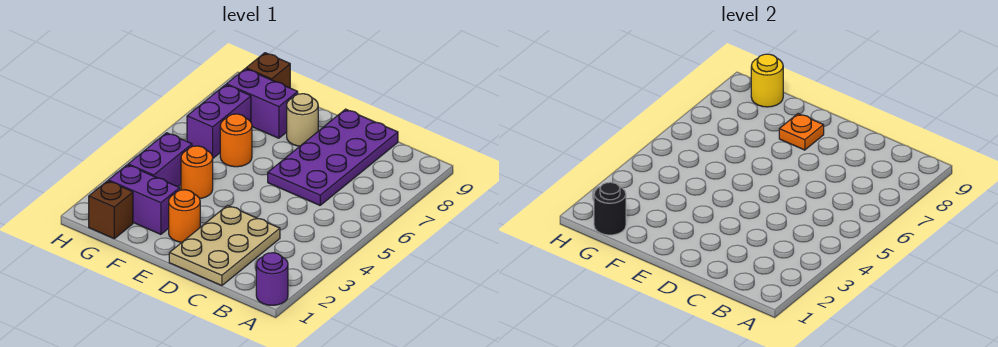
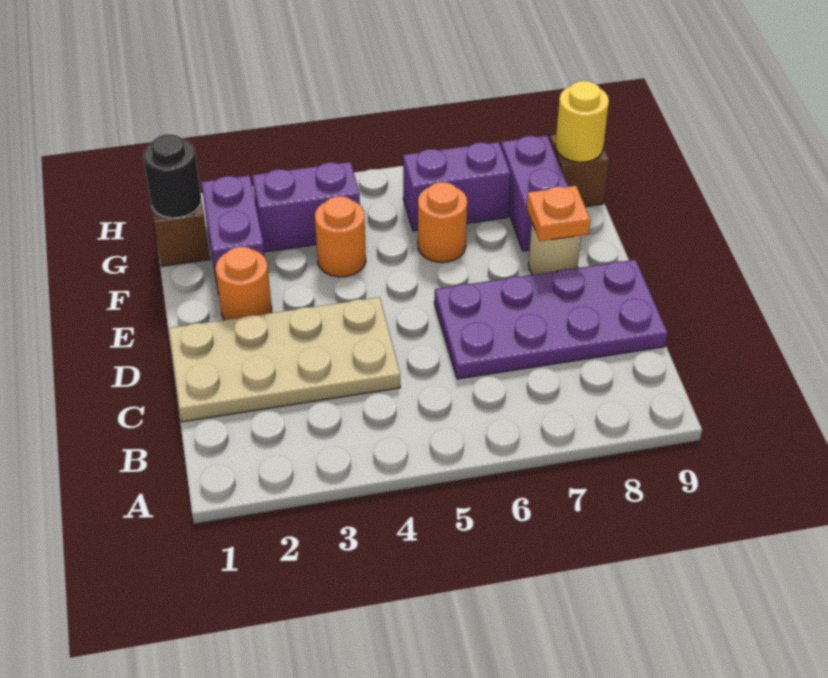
purple round brick A1 level 1 -> none
tan plate C1:D3 level 1 -> tan plate C1:D4 level 1

